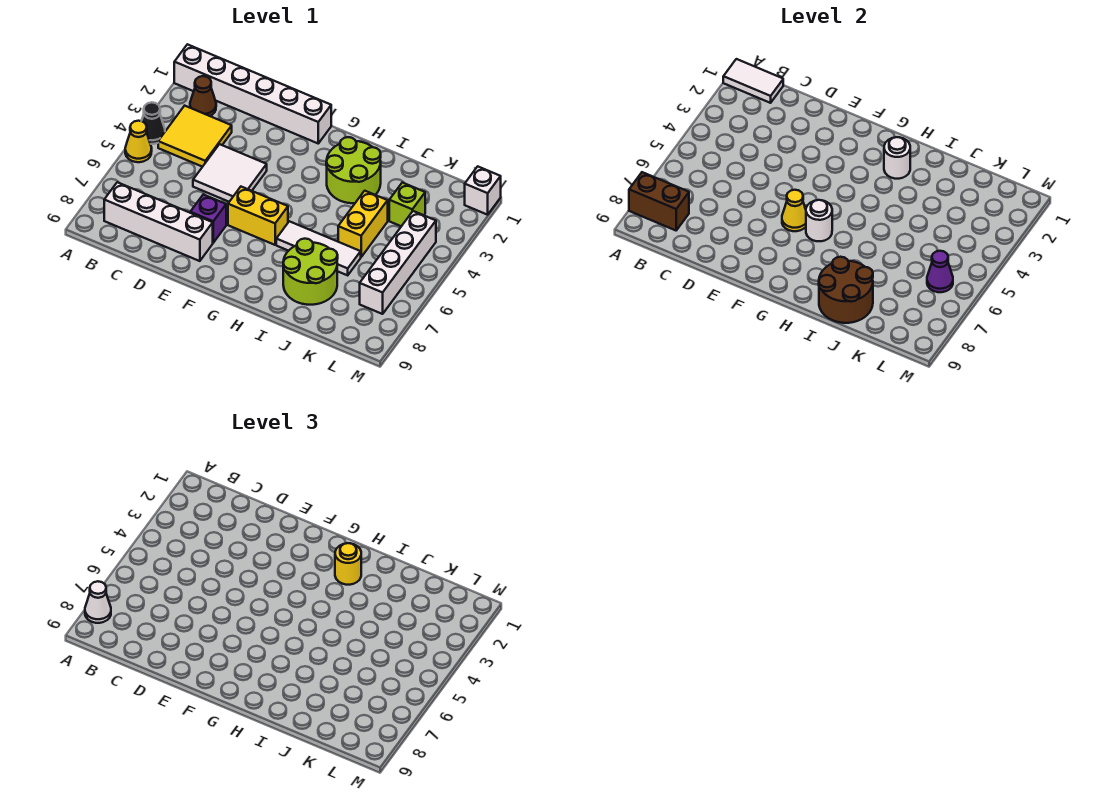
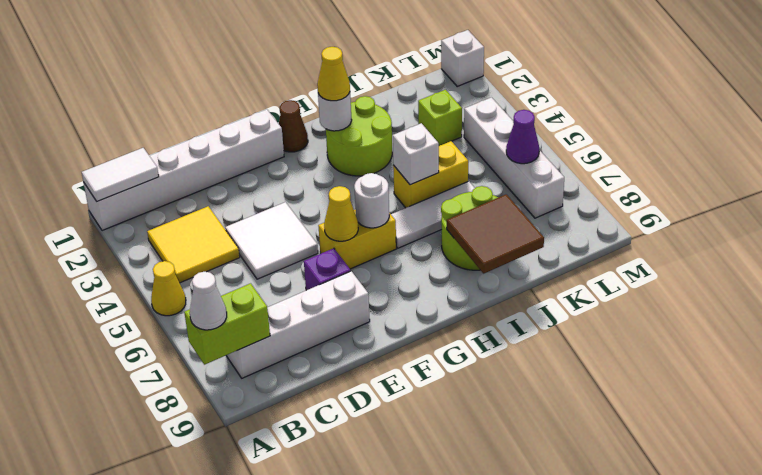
black cone A4 level 1 -> none
brown brick A8:B8 level 2 -> lime brick A8:B8 level 2
brown cone B2 level 1 -> brown cone G1 level 1
yellow round brick H2 level 3 -> yellow cone H2 level 3
none -> white brick I5 level 2
brown round brick I8:J9 level 2 -> brown tile I8:J9 level 2
yellow brick J4:J5 level 1 -> yellow brick I5:J5 level 1

